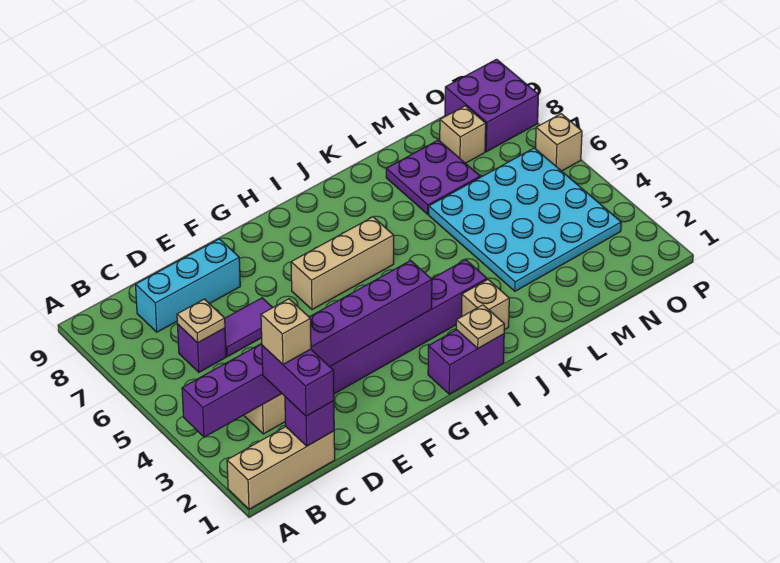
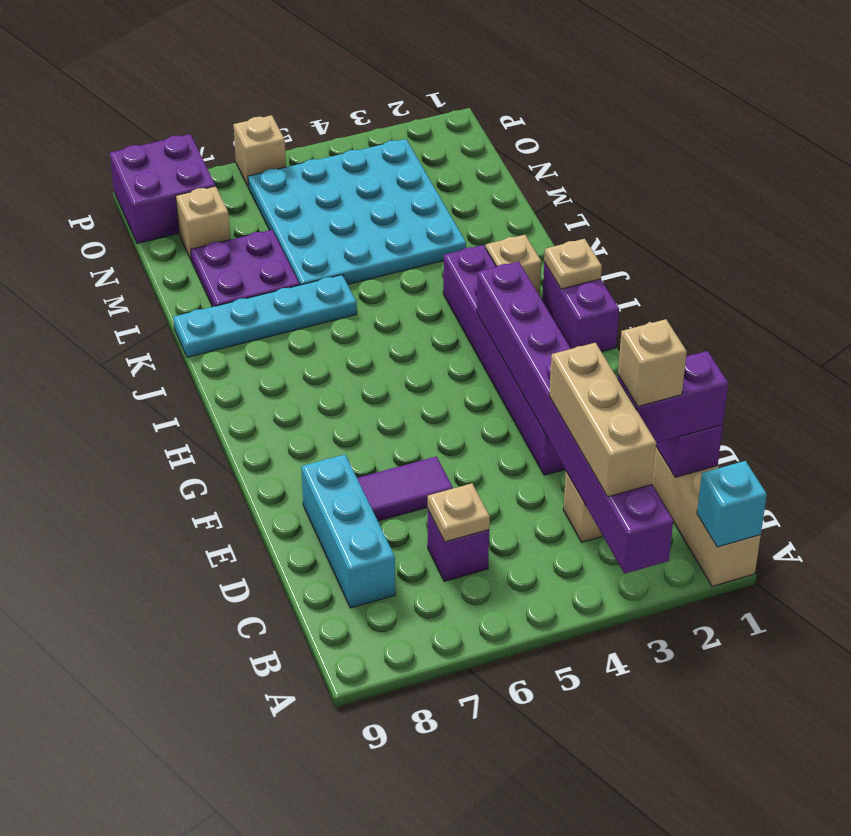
none -> cyan brick A1 level 2
purple tile D6:E6 level 1 -> purple tile E6:E7 level 1
tan brick G6:I6 level 1 -> tan brick B3:D3 level 3
none -> cyan plate K6:K9 level 1

